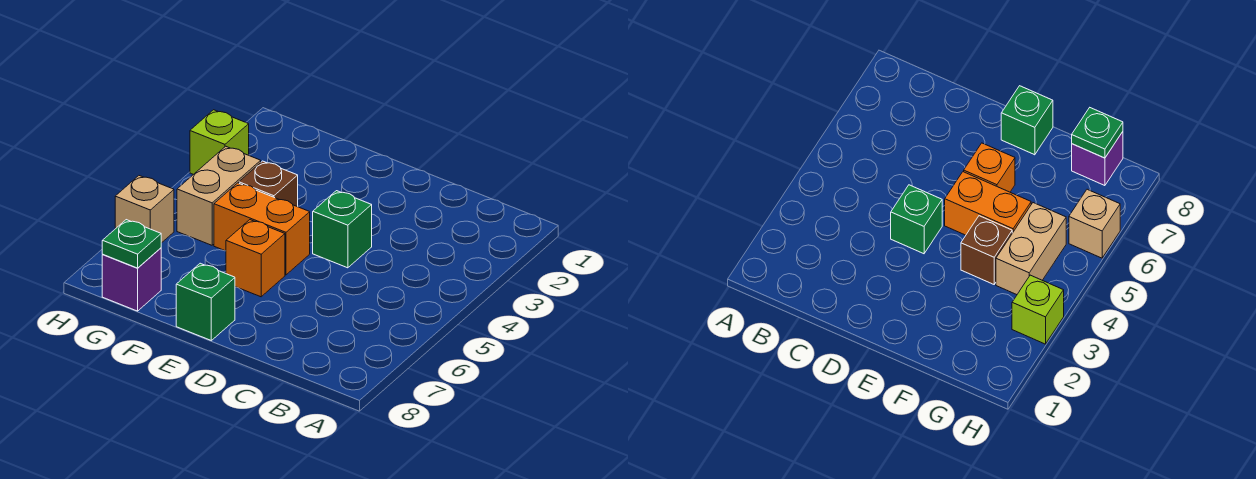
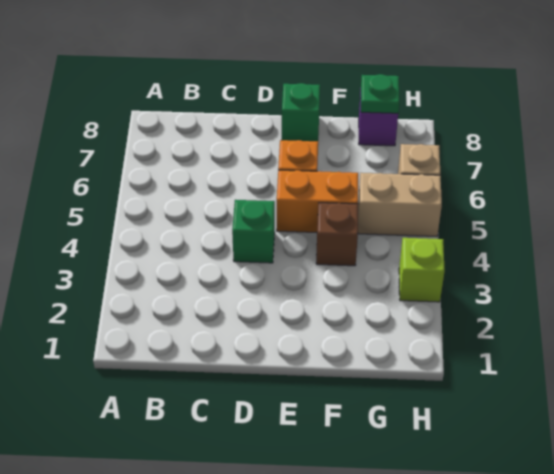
tan brick G4:G5 level 1 -> tan brick G5:H5 level 1

